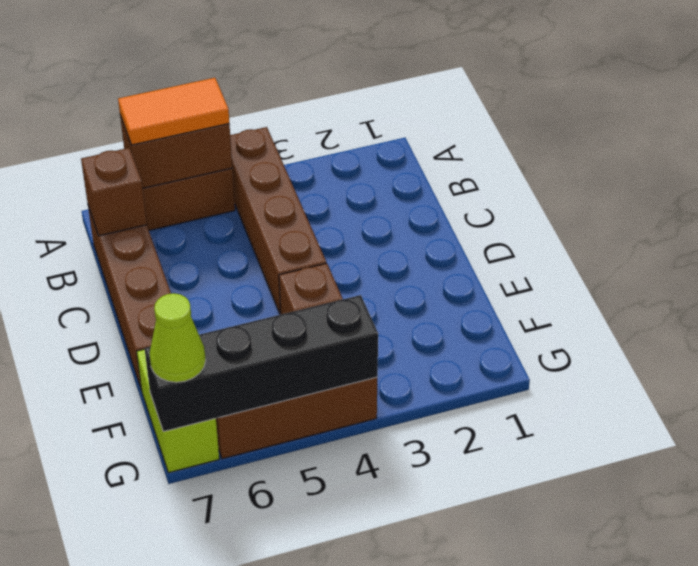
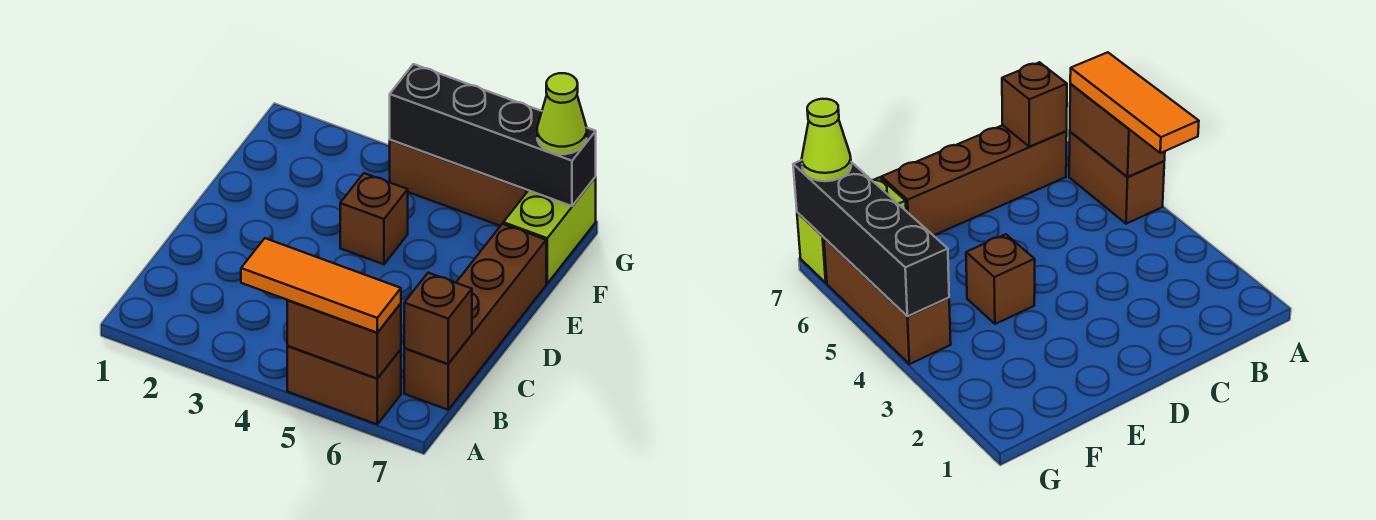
brown brick A4:D4 level 1 -> none
orange tile A5:A6 level 3 -> orange tile A4:A6 level 3

